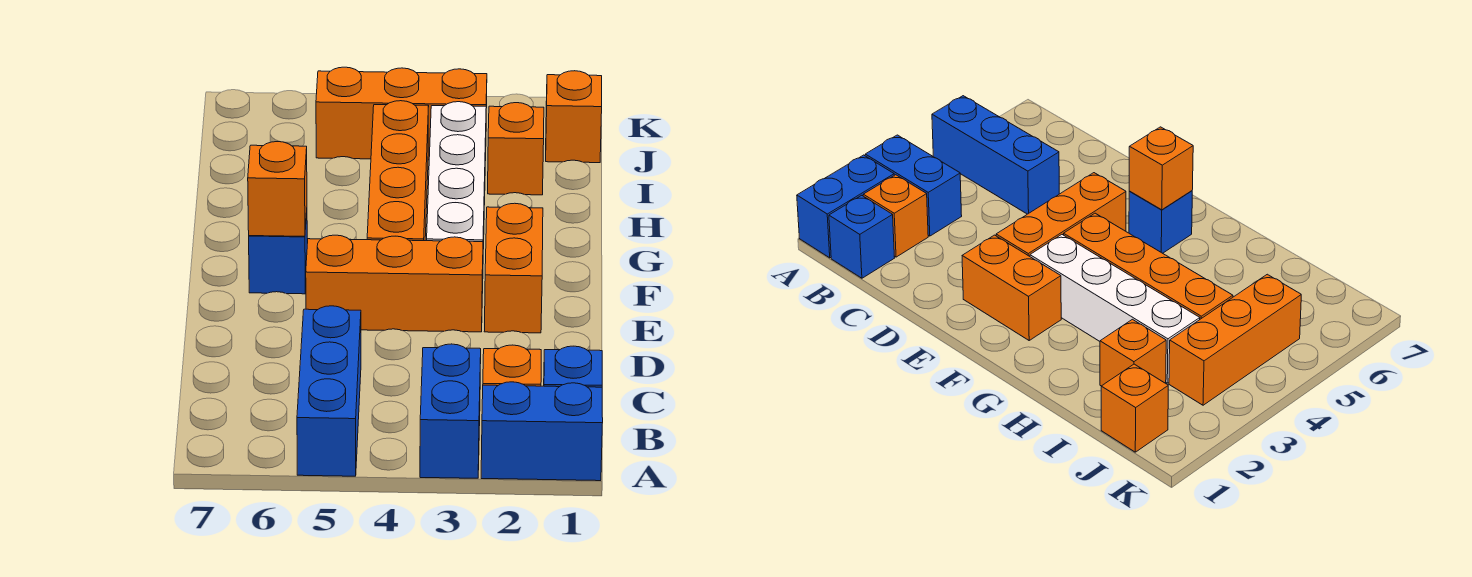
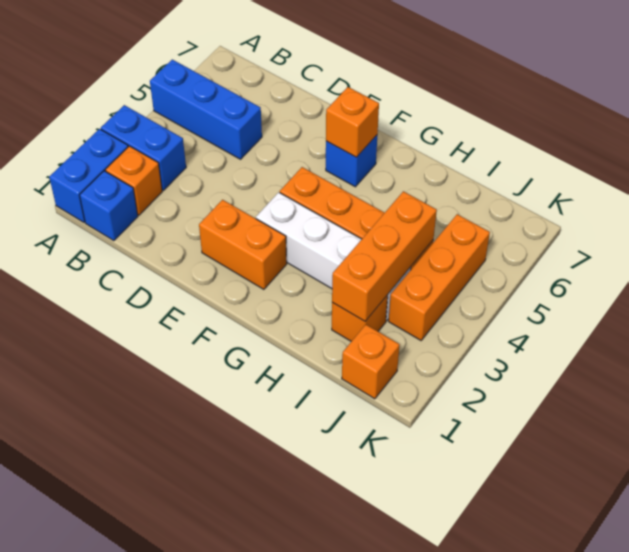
orange brick E3:E5 level 1 -> orange brick I2:I4 level 2

